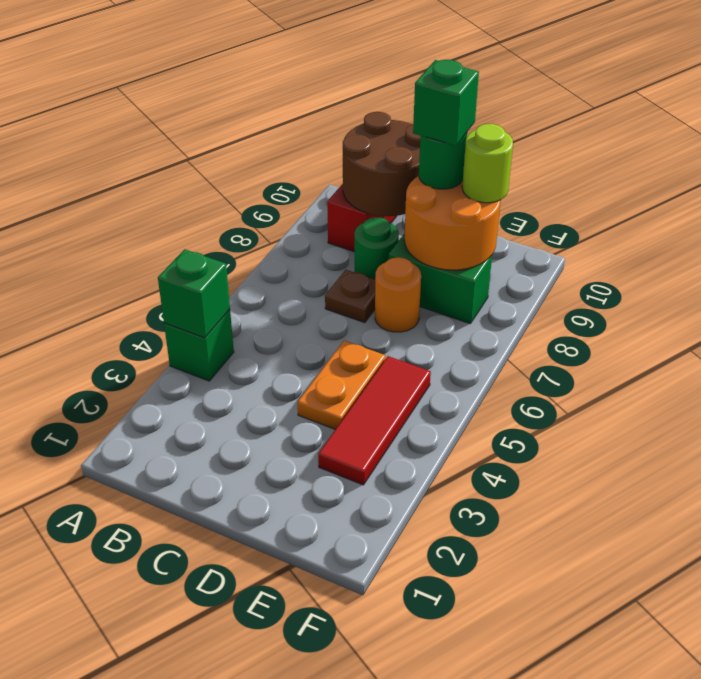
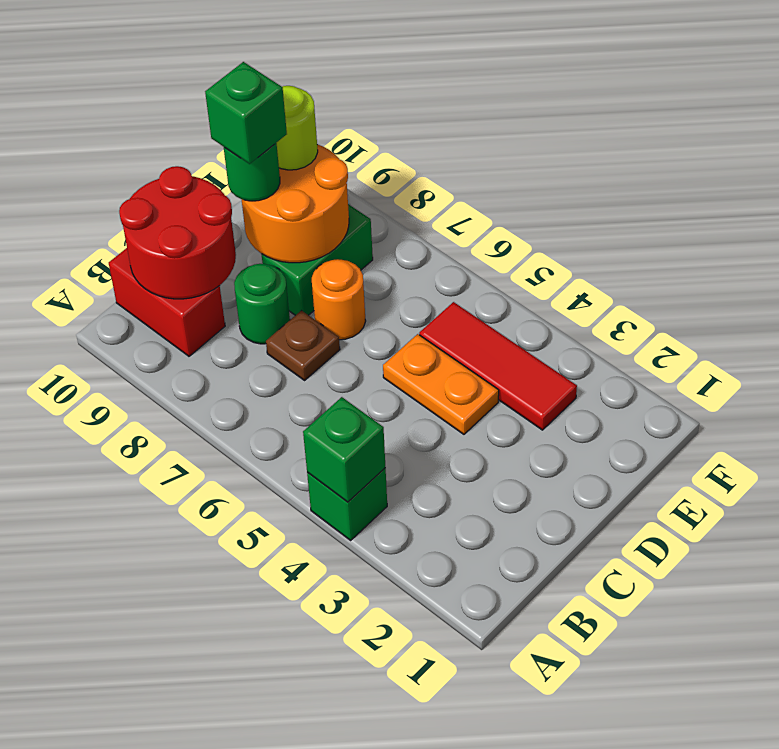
brown round brick B9:C10 level 2 -> red round brick B9:C10 level 2

